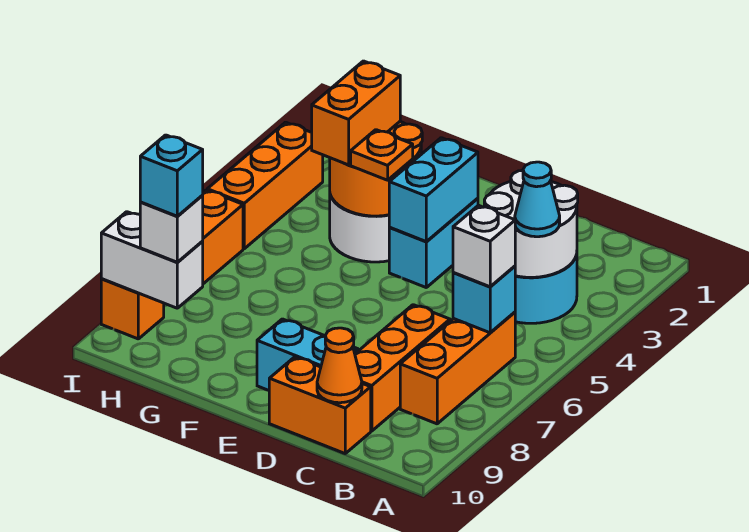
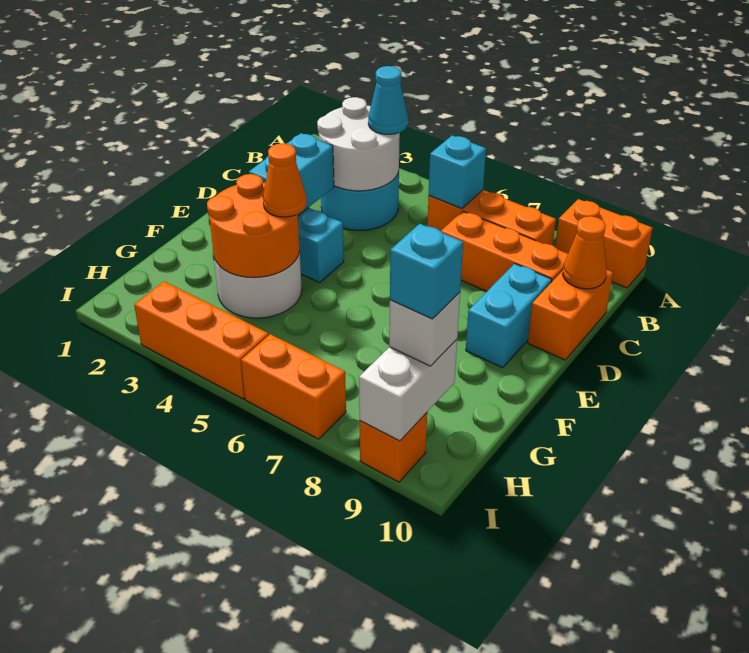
white brick B6 level 3 -> none
cyan brick E3:E4 level 2 -> cyan brick D3:E3 level 2
orange plate F4 level 3 -> orange cone F4 level 3
orange brick G3:G4 level 3 -> orange brick A9:A10 level 1

